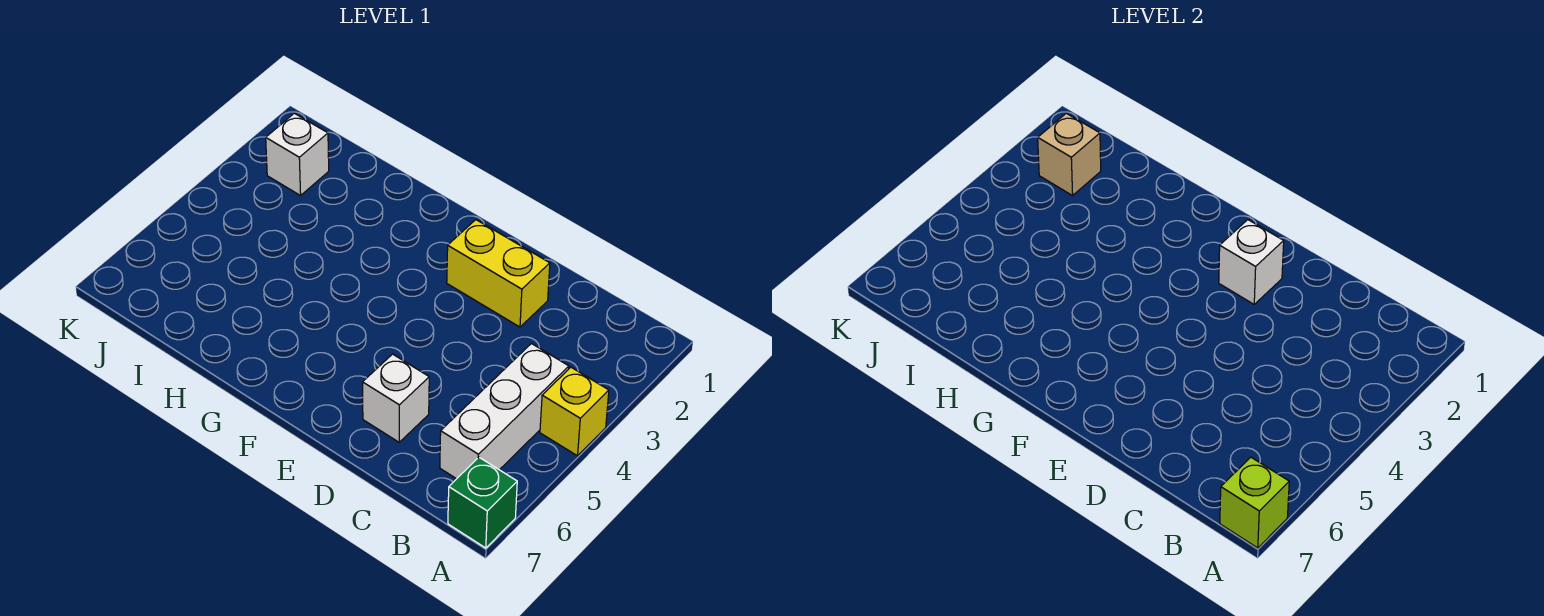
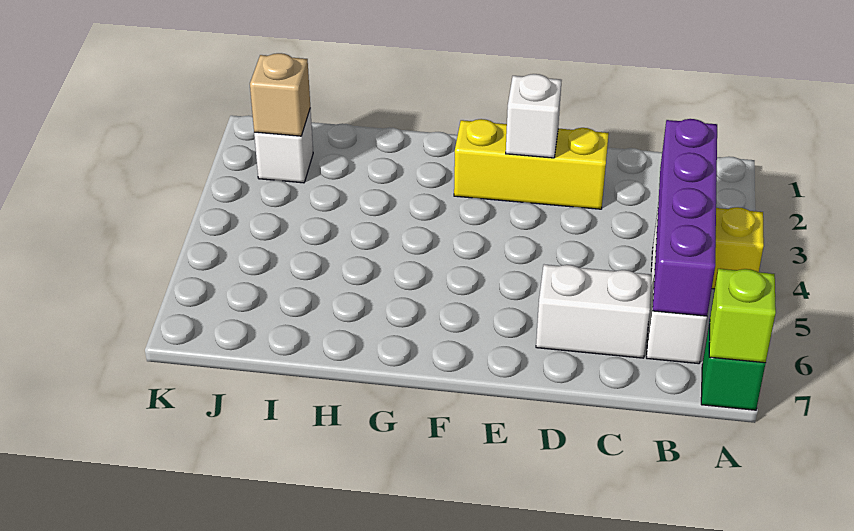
none -> purple brick B3:B6 level 2
yellow brick D2:E2 level 1 -> yellow brick D2:F2 level 1
white brick D6 level 1 -> white brick C6:D6 level 1

